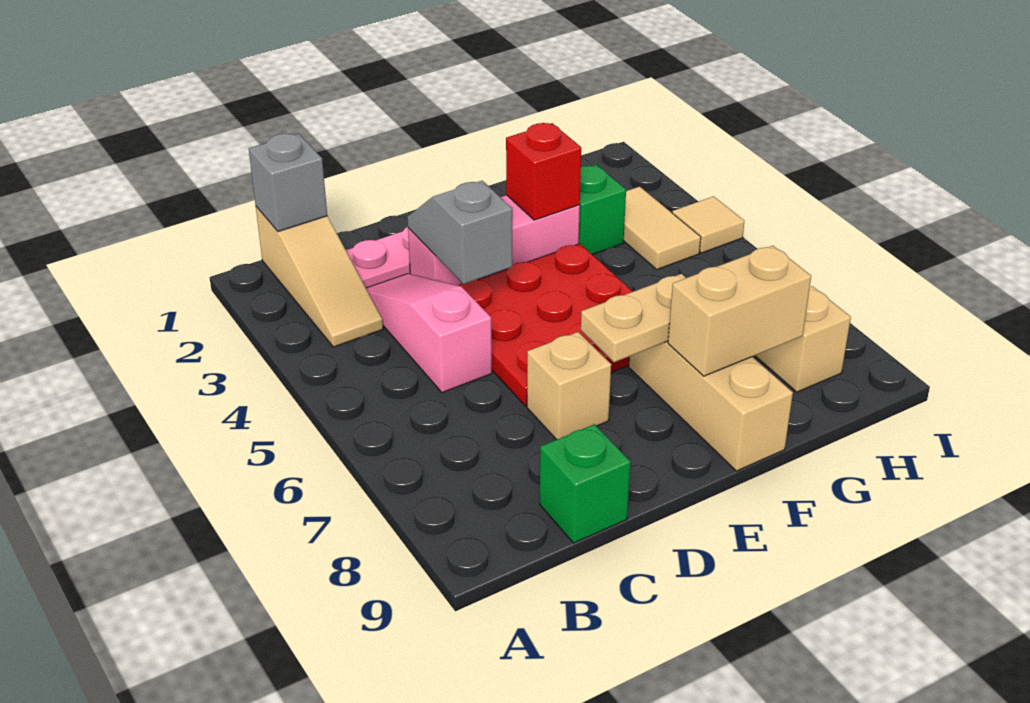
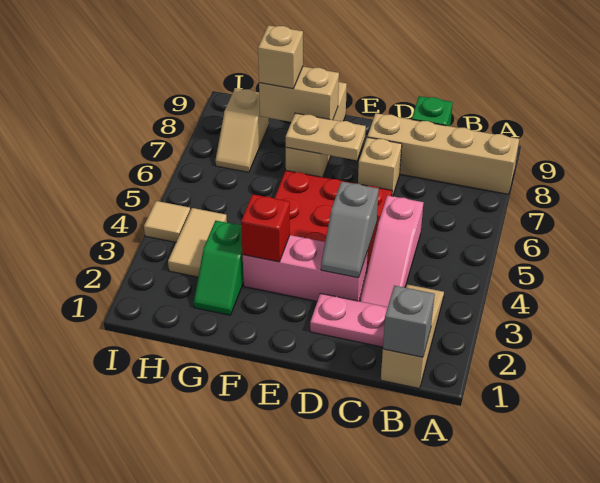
none -> tan brick A8:D8 level 1
none -> tan brick G8 level 3

